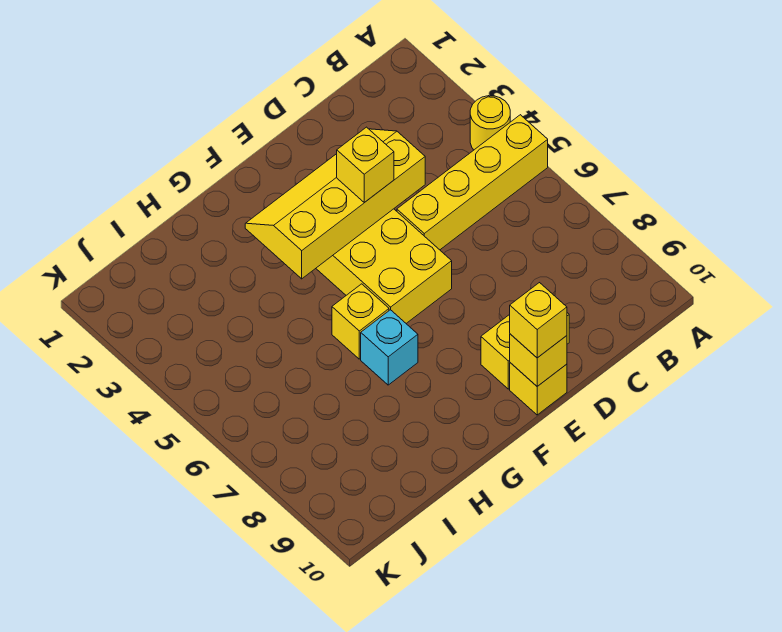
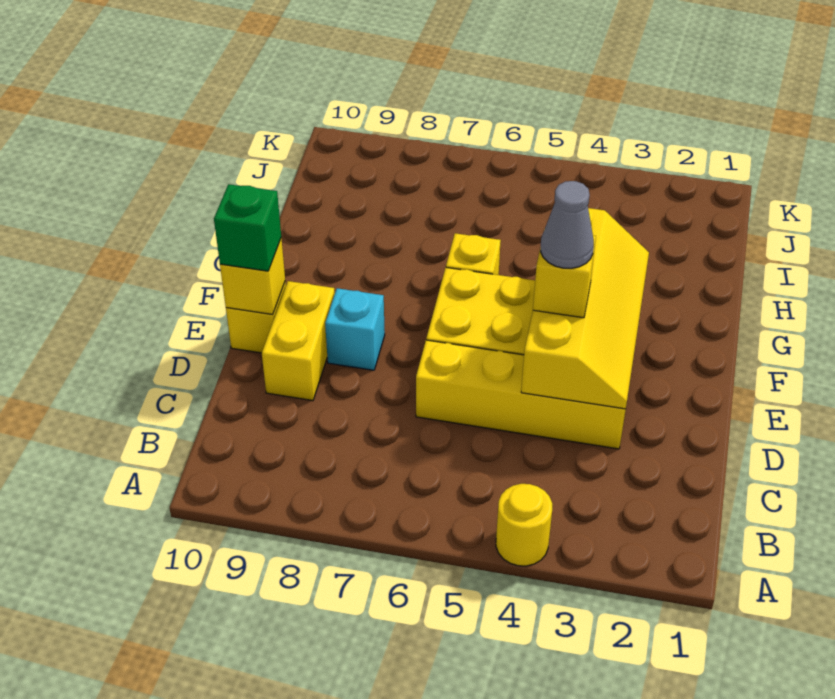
yellow brick A5:D5 level 1 -> yellow brick D3:D6 level 1
none -> grey cone E4 level 4
yellow brick E10 level 3 -> green brick E10 level 3
cyan brick G7 level 1 -> cyan brick E8 level 1

